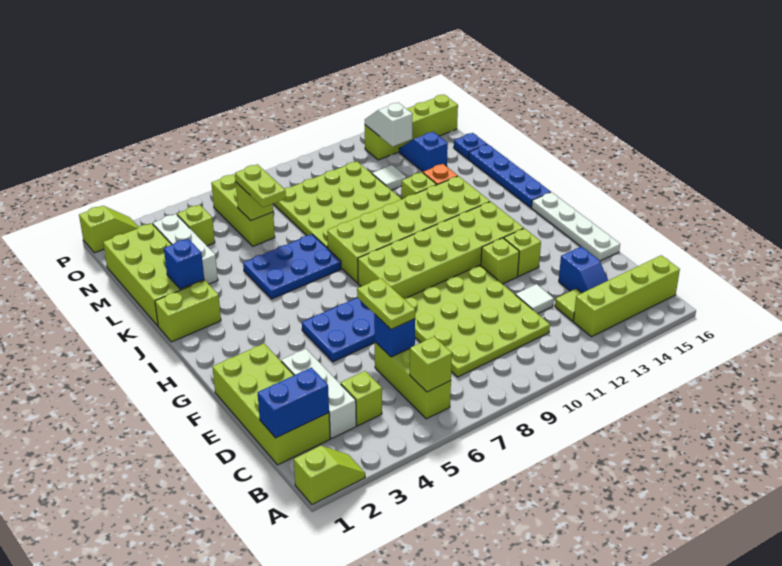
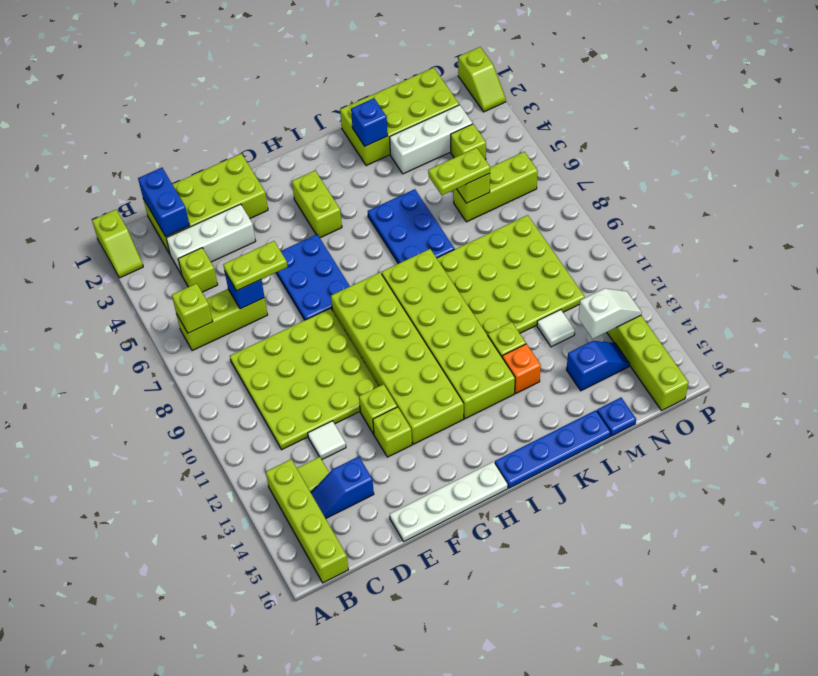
lime brick J1:J2 level 1 -> lime brick H3:H4 level 1

